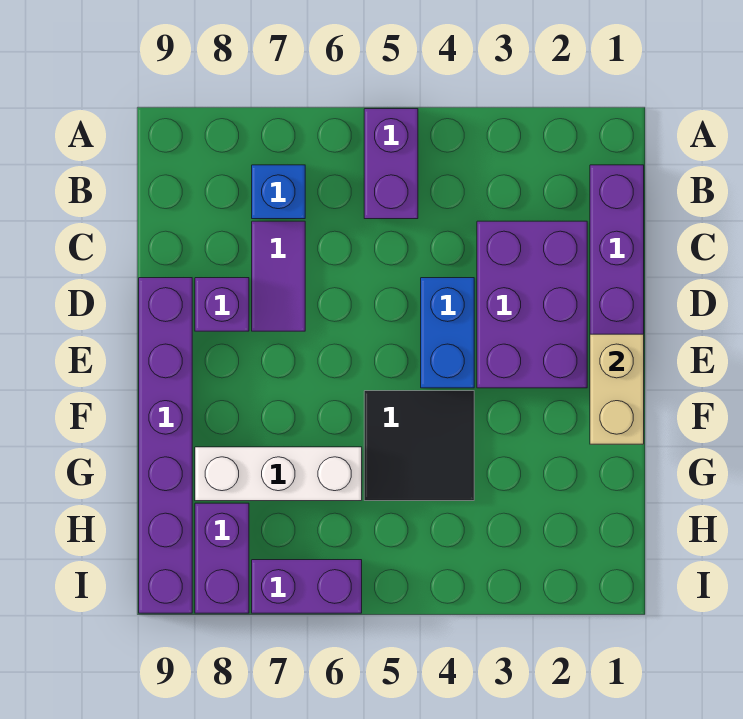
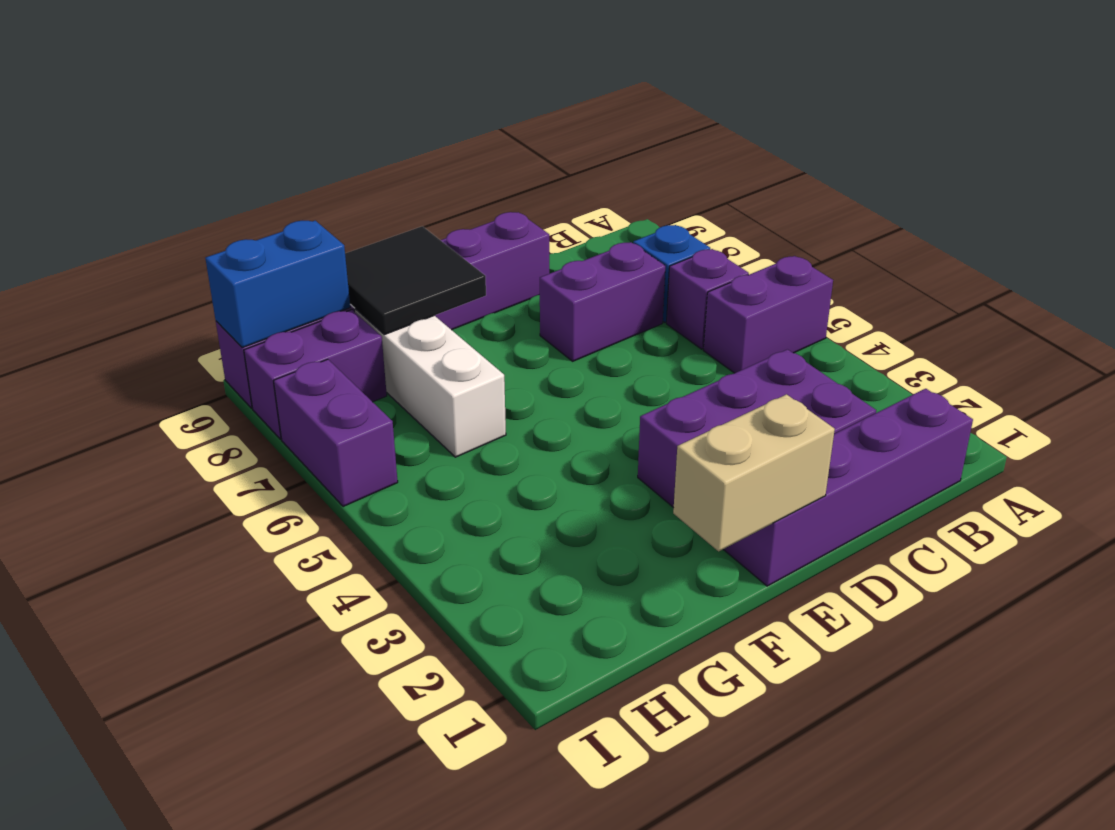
purple tile C7:D7 level 1 -> purple brick C7:D7 level 1
blue brick D4:E4 level 1 -> blue brick H9:I9 level 2
purple brick D8 level 1 -> purple brick B6 level 1
black tile F4:G5 level 1 -> black tile F8:G9 level 2

